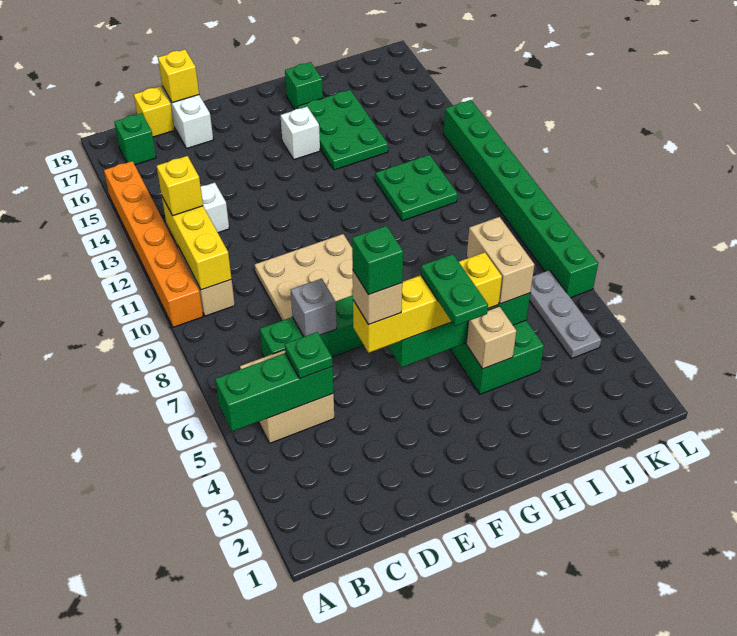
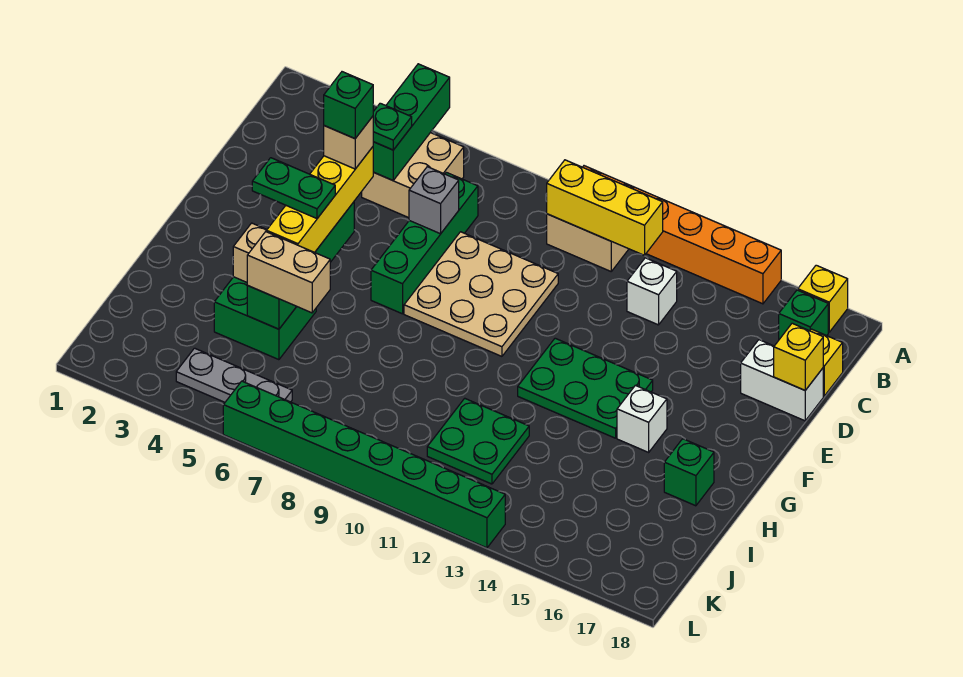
yellow brick B12 level 3 -> yellow brick A17 level 1
green plate H14:I16 level 1 -> green plate F12:G14 level 1

